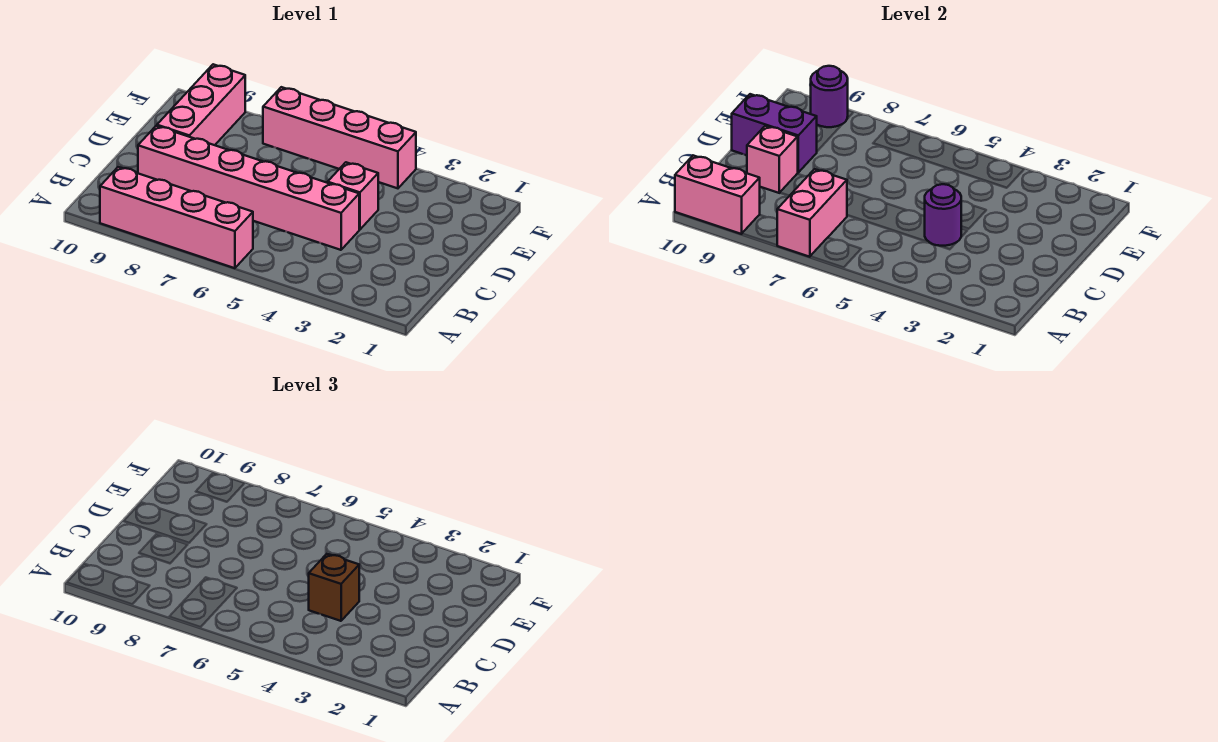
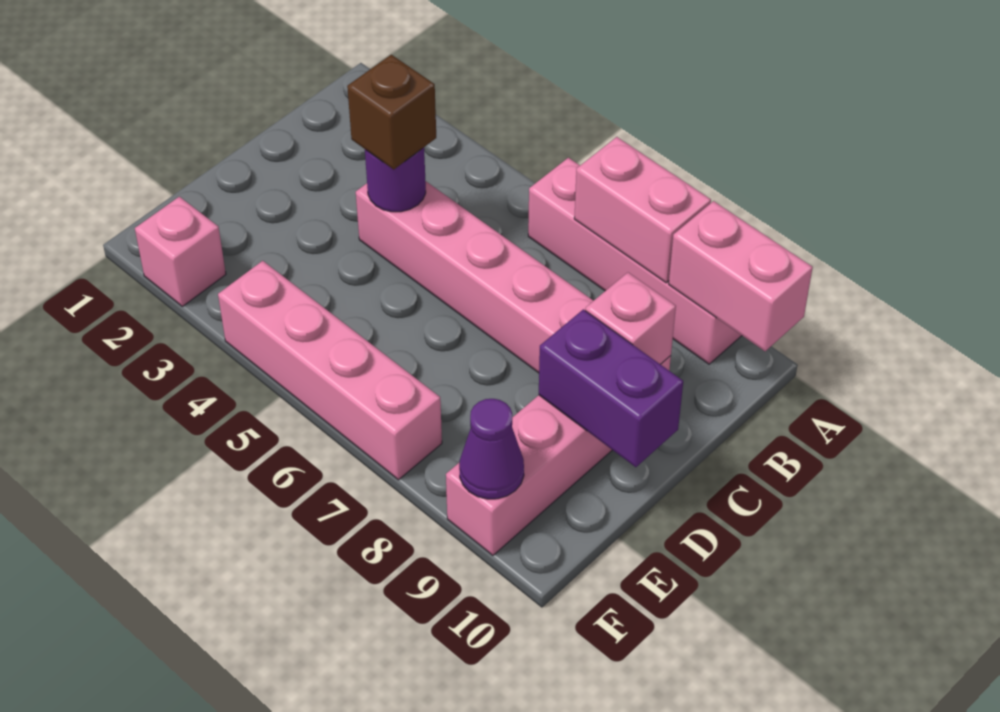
pink brick A7:B7 level 2 -> pink brick A7:A8 level 2
pink brick D4 level 1 -> pink brick F2 level 1
purple round brick F9 level 2 -> purple cone F9 level 2

